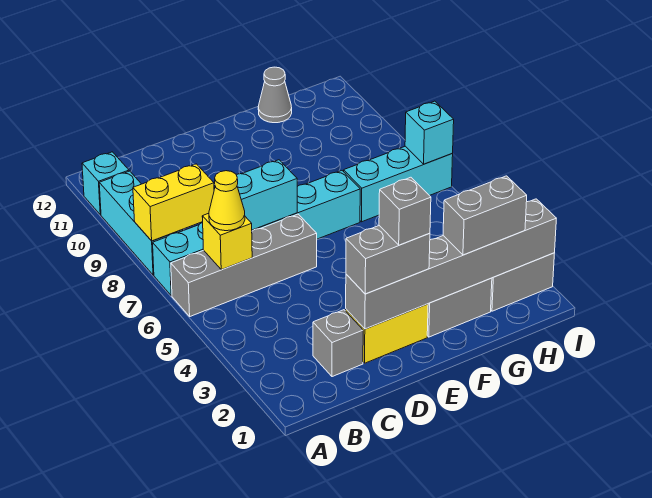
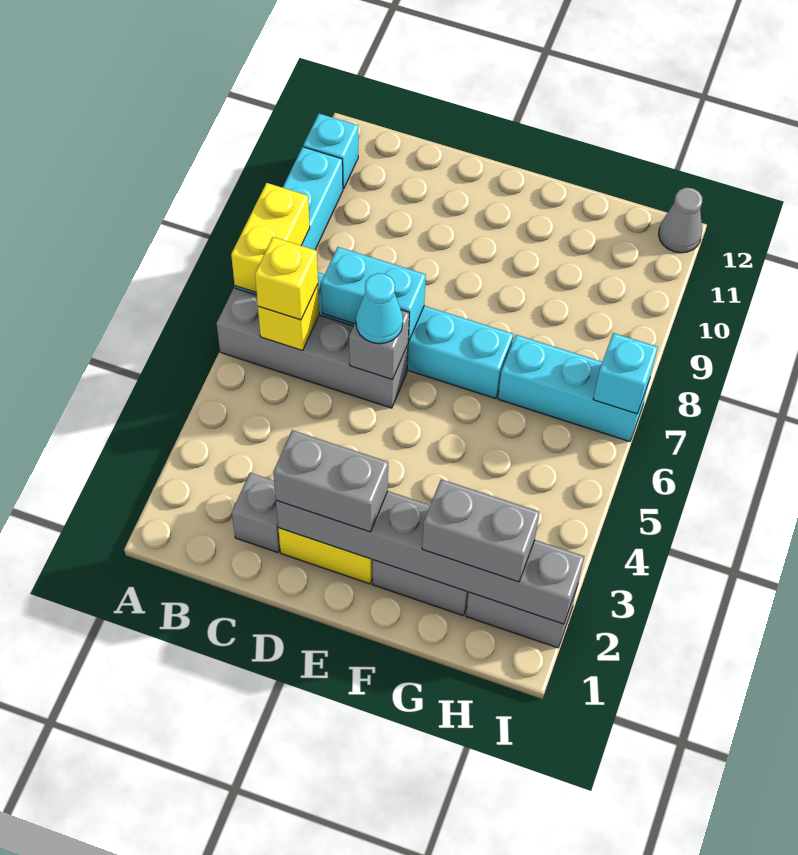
yellow brick A8:B8 level 2 -> yellow brick A7:A8 level 2
yellow cone B6 level 3 -> yellow brick B6 level 3
none -> cyan cone D6 level 3
grey brick E2 level 4 -> grey brick D6 level 2
grey cone G12 level 1 -> grey cone I12 level 1

